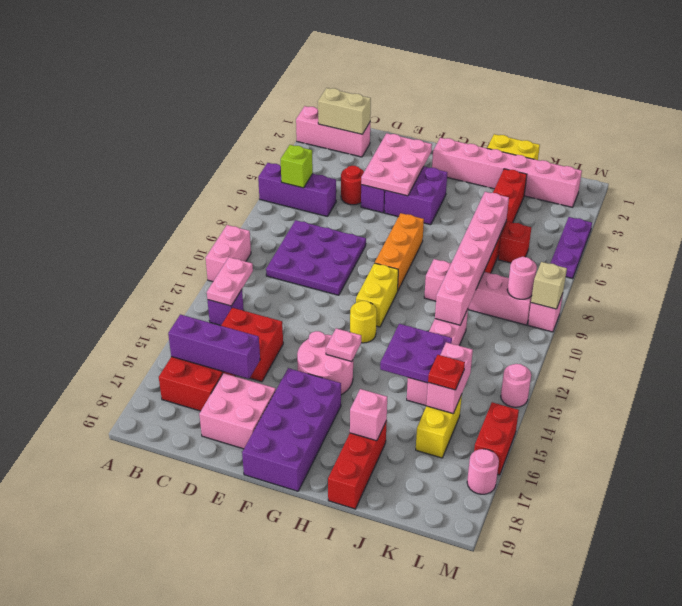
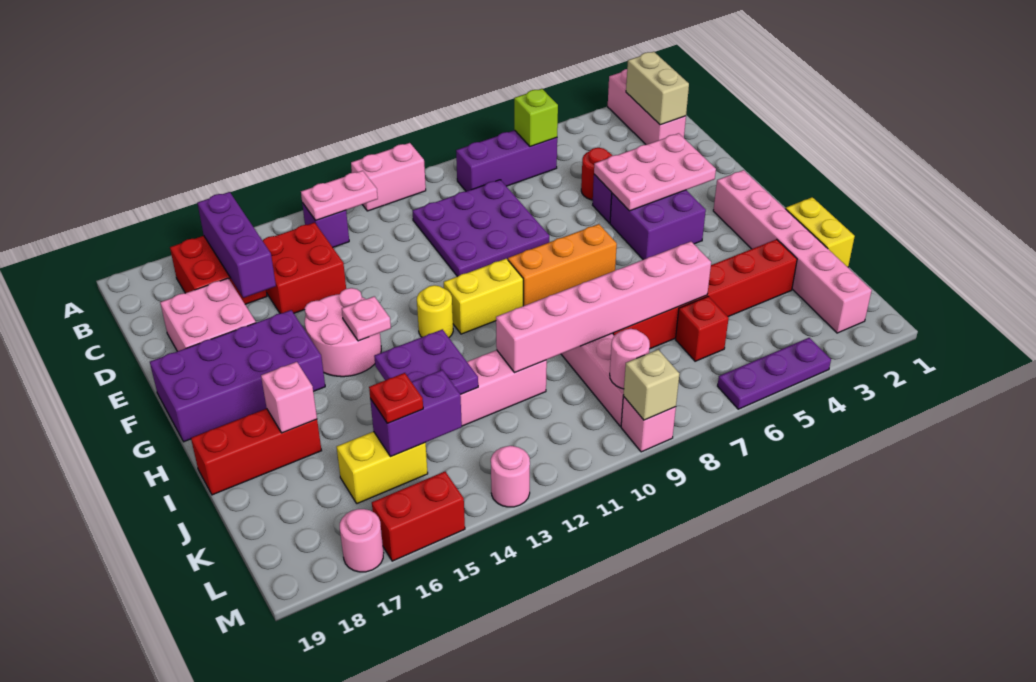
purple brick A6:C6 level 1 -> purple brick B6:B8 level 1
pink brick K14:K15 level 2 -> purple brick K14:K15 level 2

